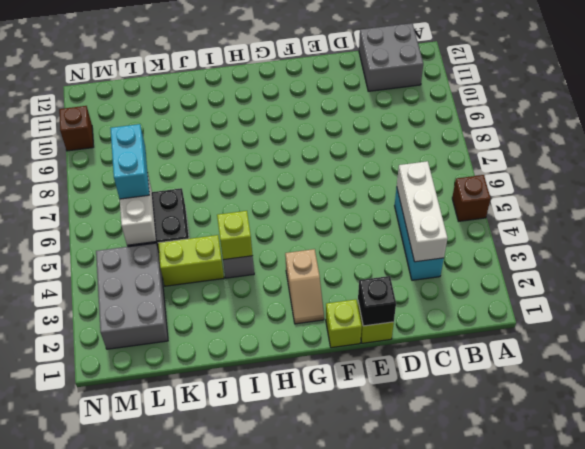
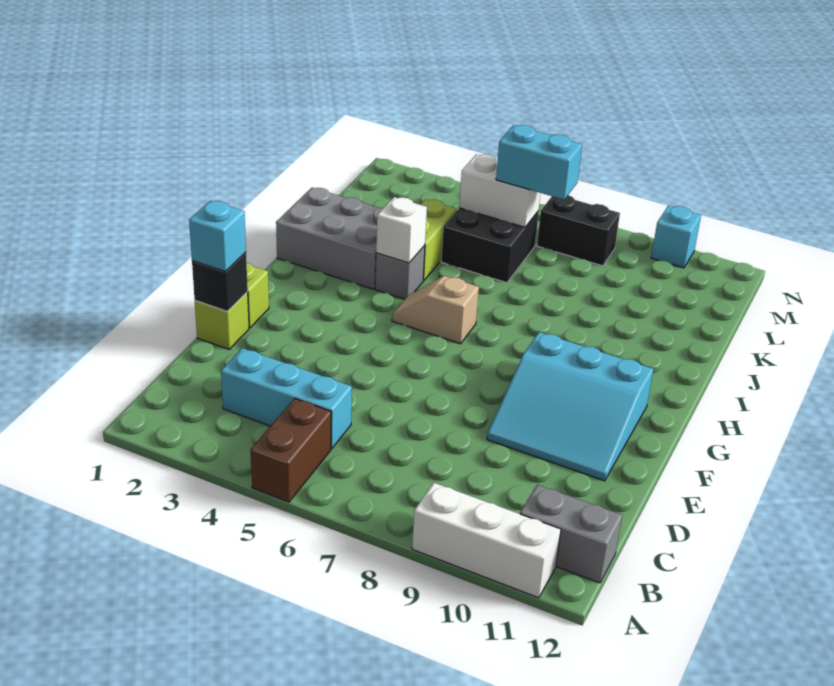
brown brick A5 level 1 -> brown brick A5:B5 level 1
grey brick B11:C12 level 1 -> grey brick B11:B12 level 1
white brick C3:C5 level 2 -> white brick A9:A11 level 1
none -> cyan brick E1 level 3
none -> cyan slope E9:G11 level 1 top G
tan slope G2:G3 level 1 top 3 -> tan slope H5:H6 level 1 top 6
lime brick I4 level 2 -> white brick I4 level 2
grey brick L2:M4 level 1 -> grey brick I1:J3 level 1
none -> black brick M7:M8 level 1
brown brick N10 level 1 -> cyan brick N10 level 1

